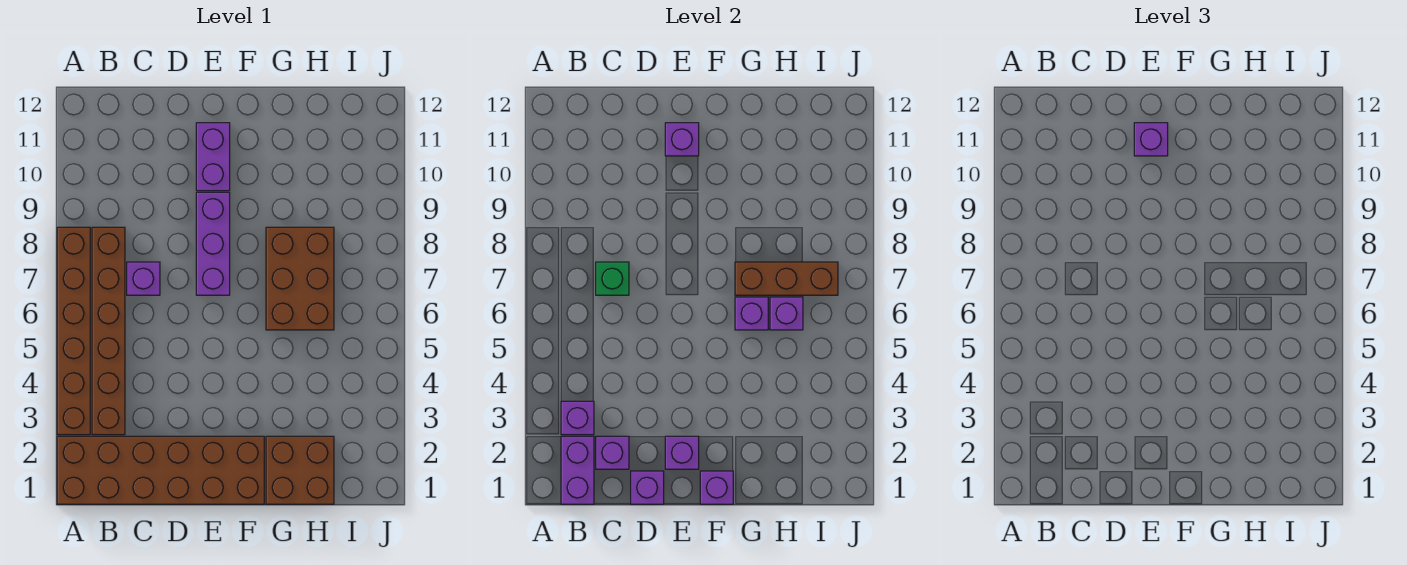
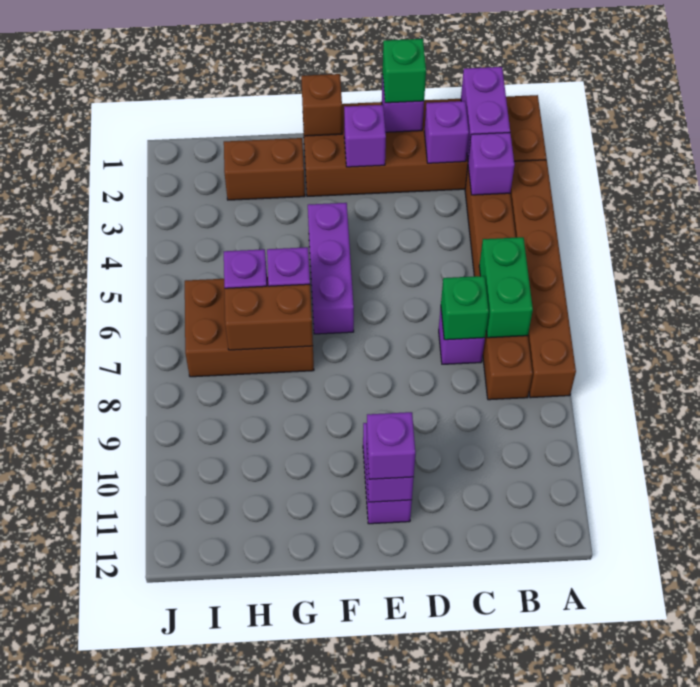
none -> green brick B6:B7 level 2
none -> green brick D1 level 3
purple brick E7:E9 level 1 -> purple brick F4:F6 level 1
purple brick F1 level 2 -> brown brick F1 level 2
brown brick G1:H2 level 1 -> brown brick G2:H2 level 1
brown brick G6:H8 level 1 -> brown brick G6:I7 level 1
brown brick G7:I7 level 2 -> brown brick G7:H7 level 2

